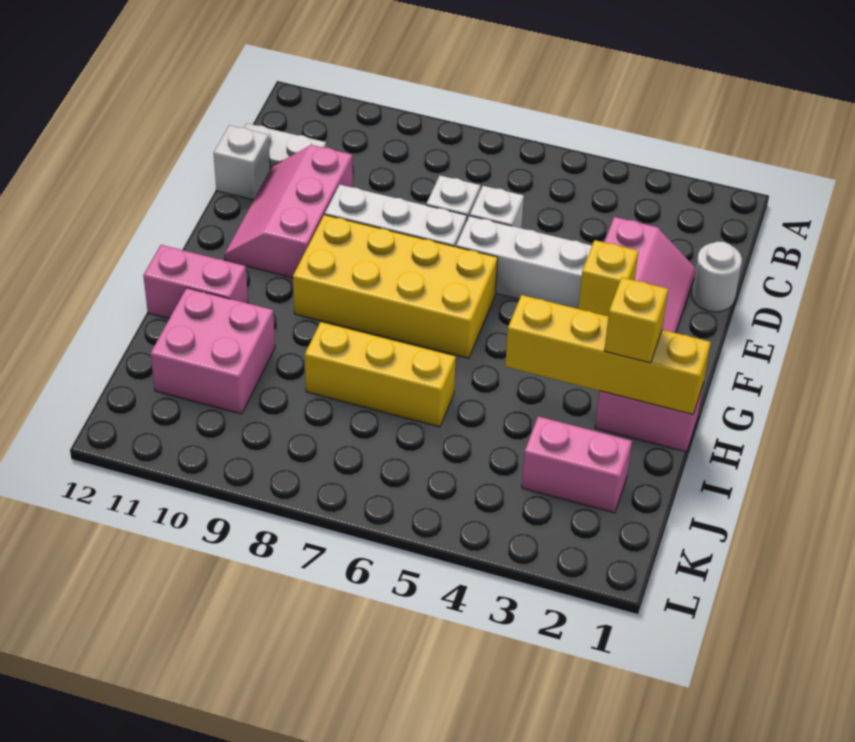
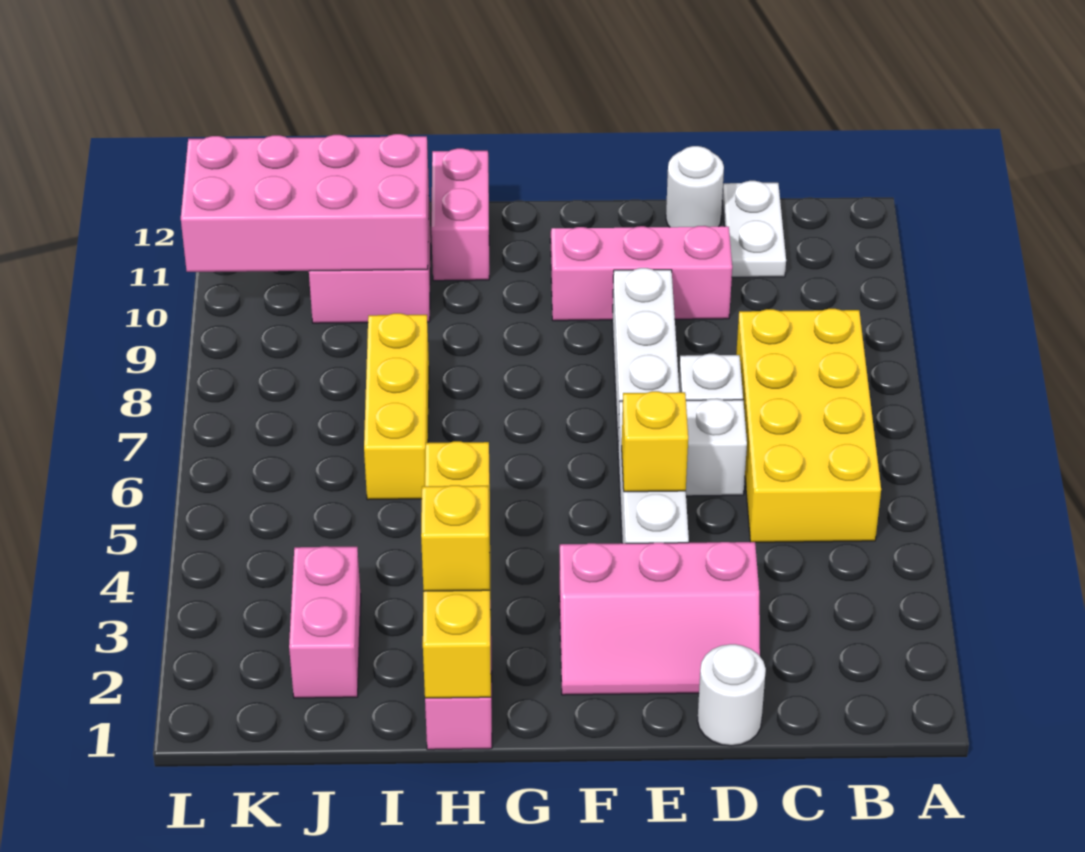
white brick D12 level 1 -> white round brick D12 level 1
yellow brick F3 level 2 -> yellow brick E5 level 2
yellow brick F6:G9 level 1 -> yellow brick B5:C8 level 1
none -> pink brick I10:L11 level 2

